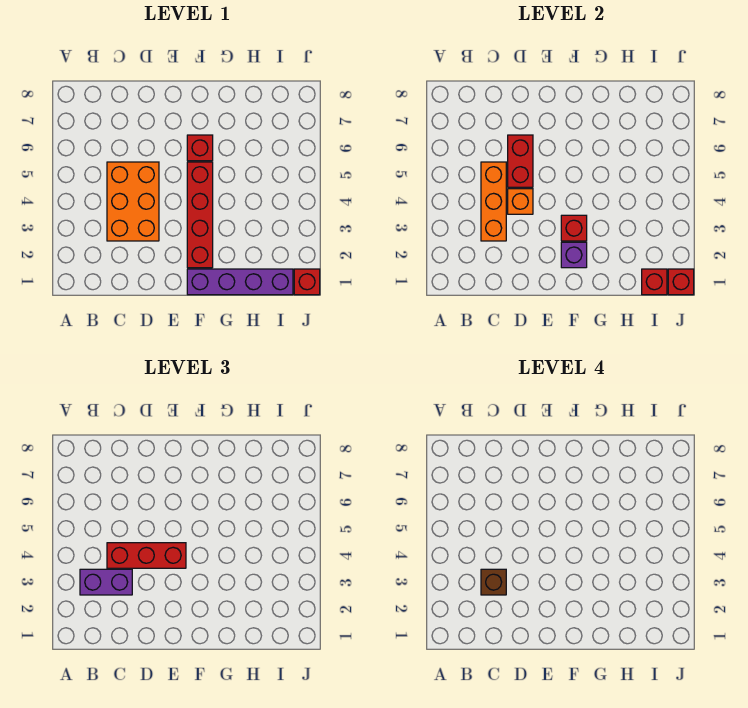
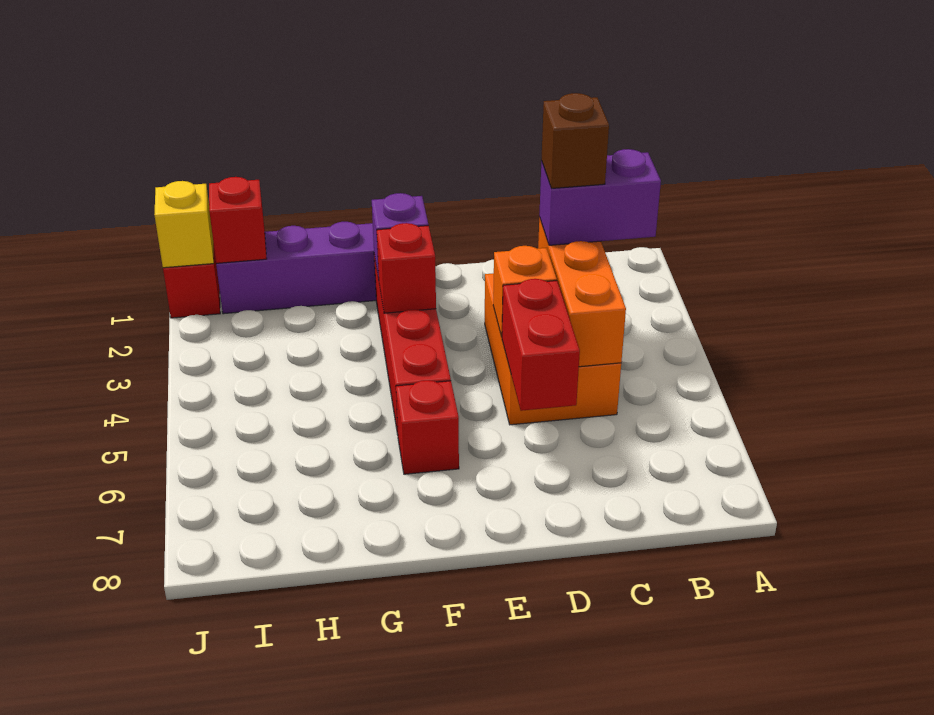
red brick C4:E4 level 3 -> none
red brick J1 level 2 -> yellow brick J1 level 2

